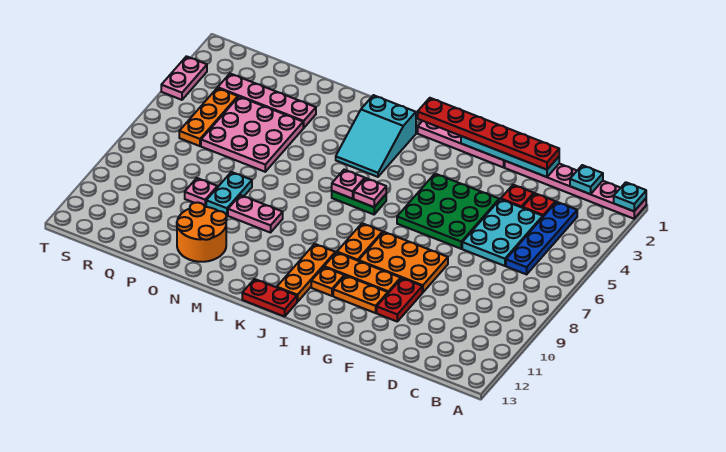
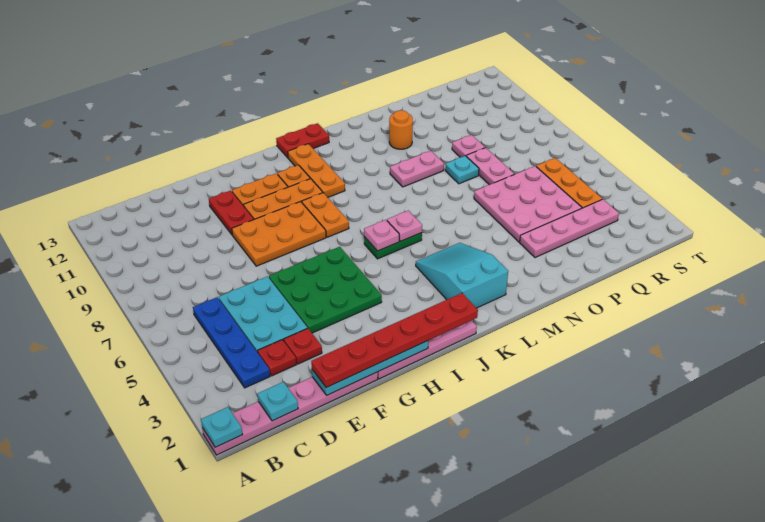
orange round brick N11:O12 level 1 -> orange round brick N11 level 1
cyan plate O8:O9 level 1 -> cyan plate O8 level 1
pink plate T3:T4 level 1 -> pink plate P7:P8 level 1

